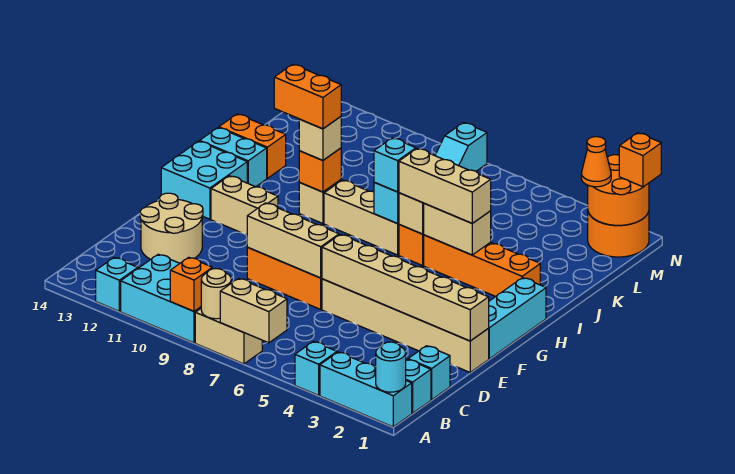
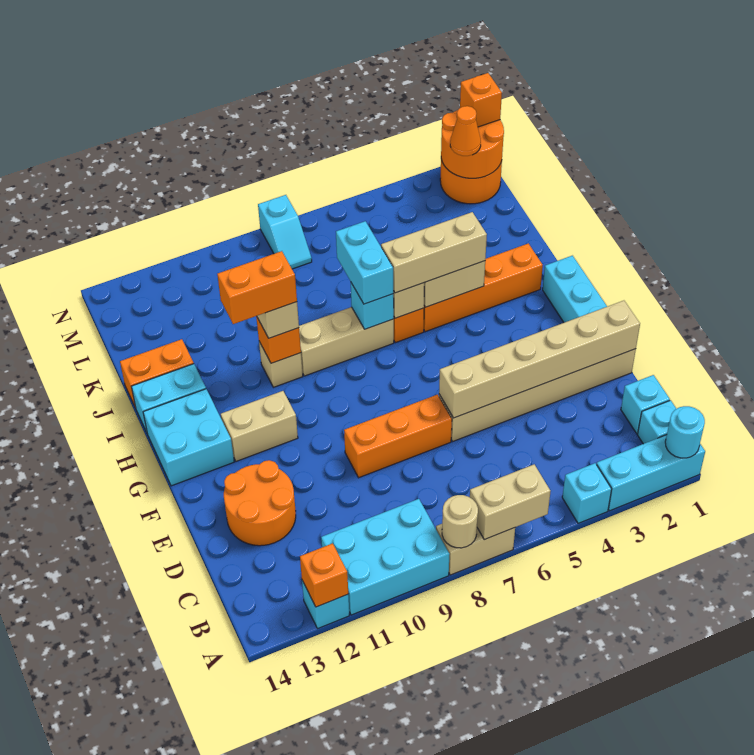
orange brick A9 level 2 -> orange brick A12 level 2
tan round brick D12:E13 level 1 -> orange round brick D12:E13 level 1
tan brick E7:E9 level 2 -> none
cyan brick I7 level 3 -> cyan brick I7:J7 level 3

